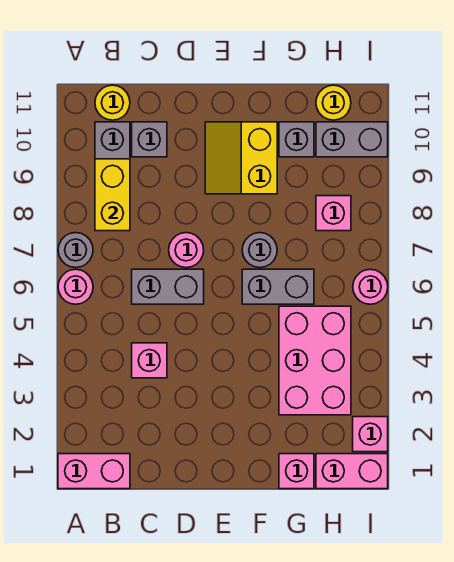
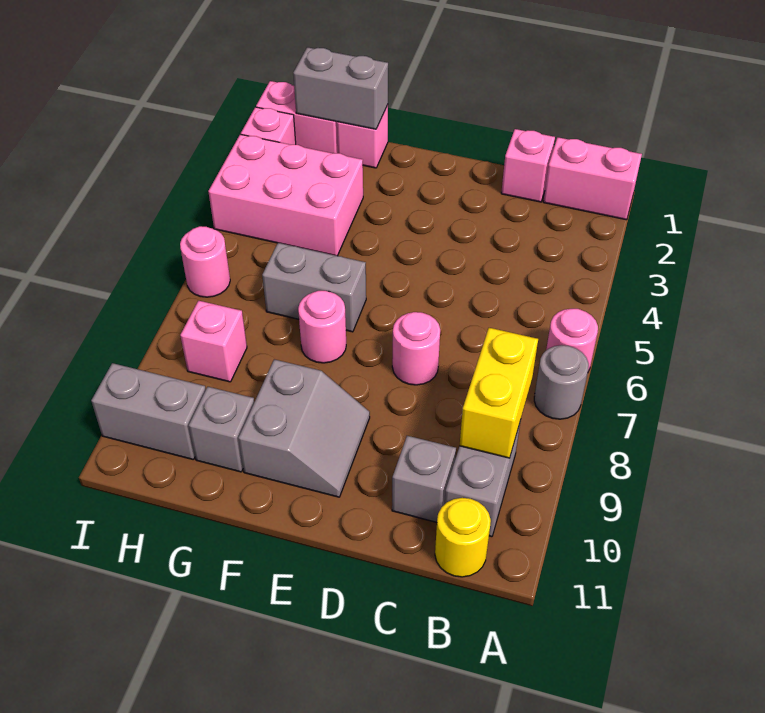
pink brick C4 level 1 -> pink brick C1 level 1
grey brick C6:D6 level 1 -> grey brick G1:H1 level 2
yellow slope E9:F10 level 1 top F -> grey slope E9:F10 level 1 top F
grey round brick F7 level 1 -> pink round brick F7 level 1
pink brick G3:H5 level 1 -> pink brick G3:I4 level 1
yellow round brick H11 level 1 -> none

